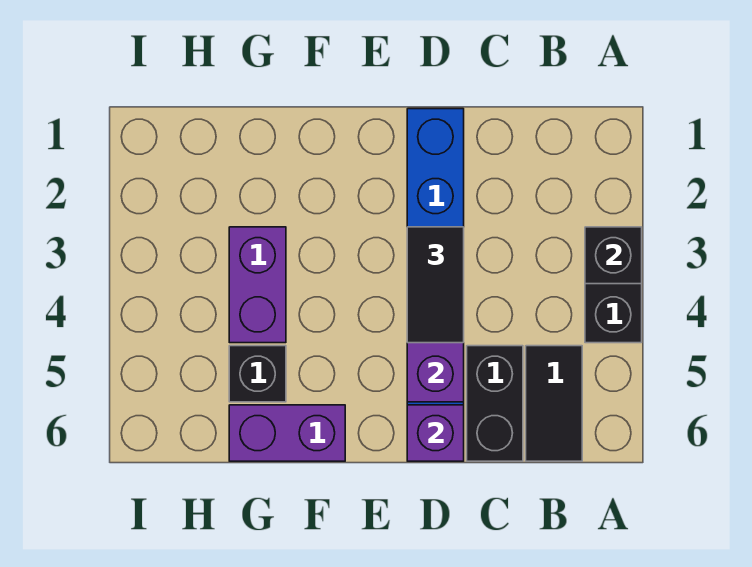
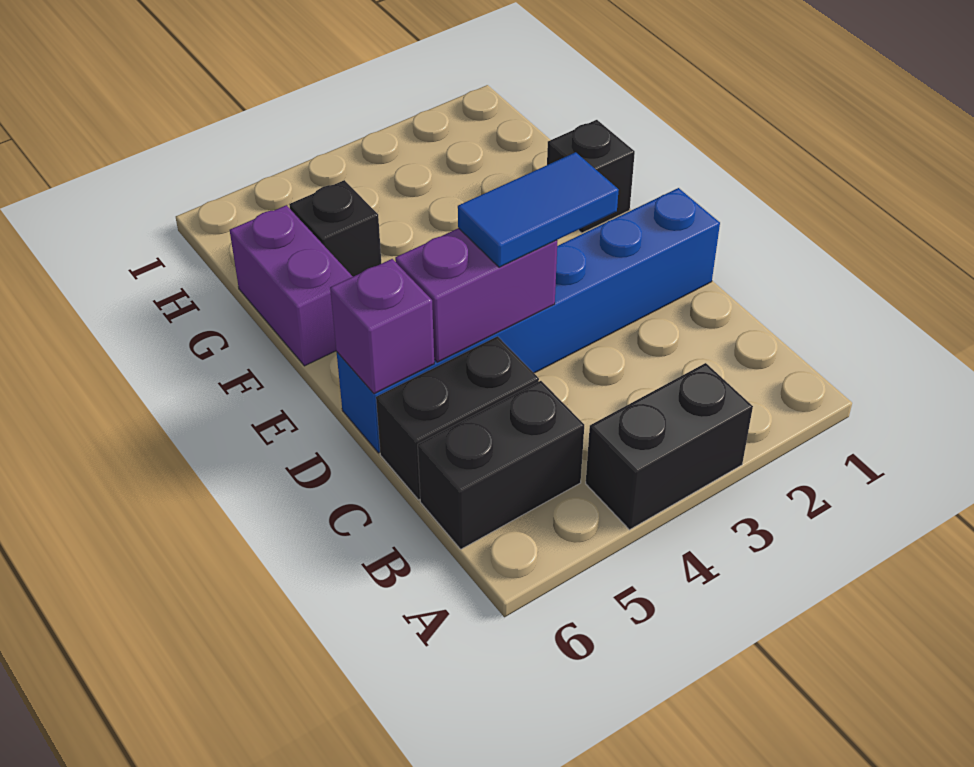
black brick A3 level 2 -> black brick F1 level 1
black tile B5:B6 level 1 -> black brick B5:B6 level 1
black tile D3:D4 level 3 -> blue tile D3:D4 level 3
purple brick G3:G4 level 1 -> none

